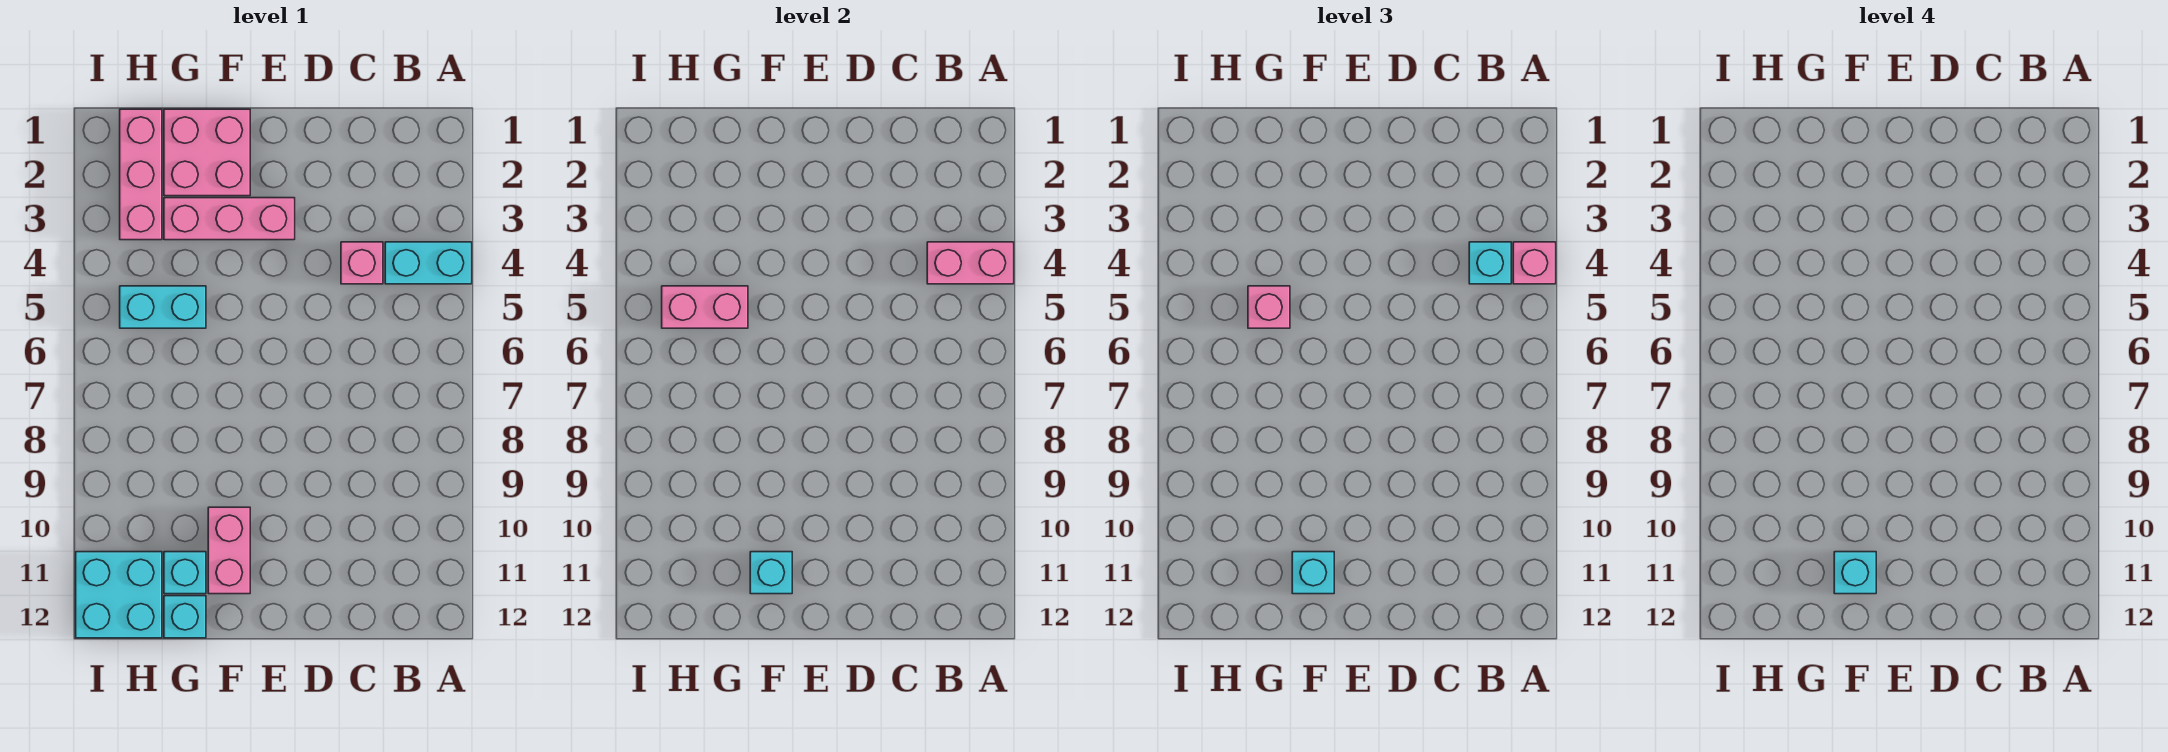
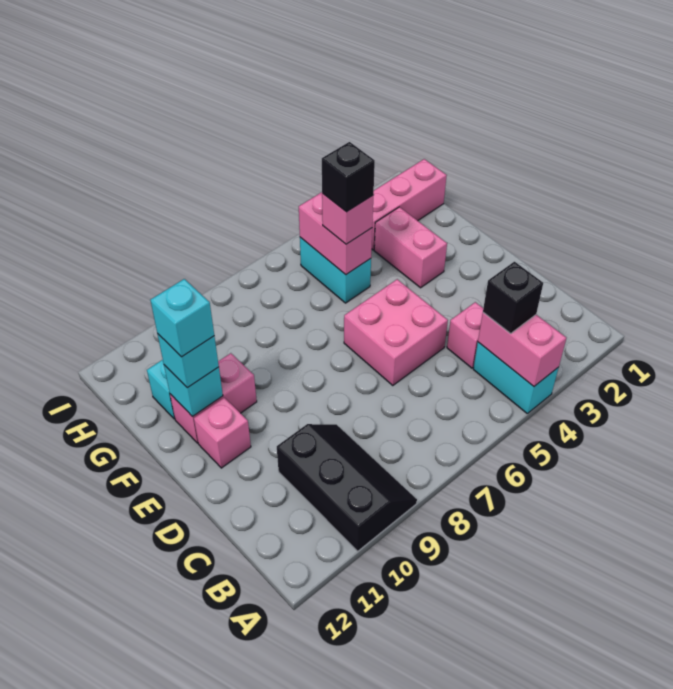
pink brick A4 level 3 -> pink brick E11 level 1
none -> black slope A9:C10 level 1 top 10
cyan brick B4 level 3 -> black brick B4 level 3
pink brick E3:G3 level 1 -> pink brick F3:G3 level 1
pink brick F1:G2 level 1 -> pink brick D5:E6 level 1
none -> black brick G5 level 4
cyan brick G12 level 1 -> none
cyan brick H11:I12 level 1 -> none

